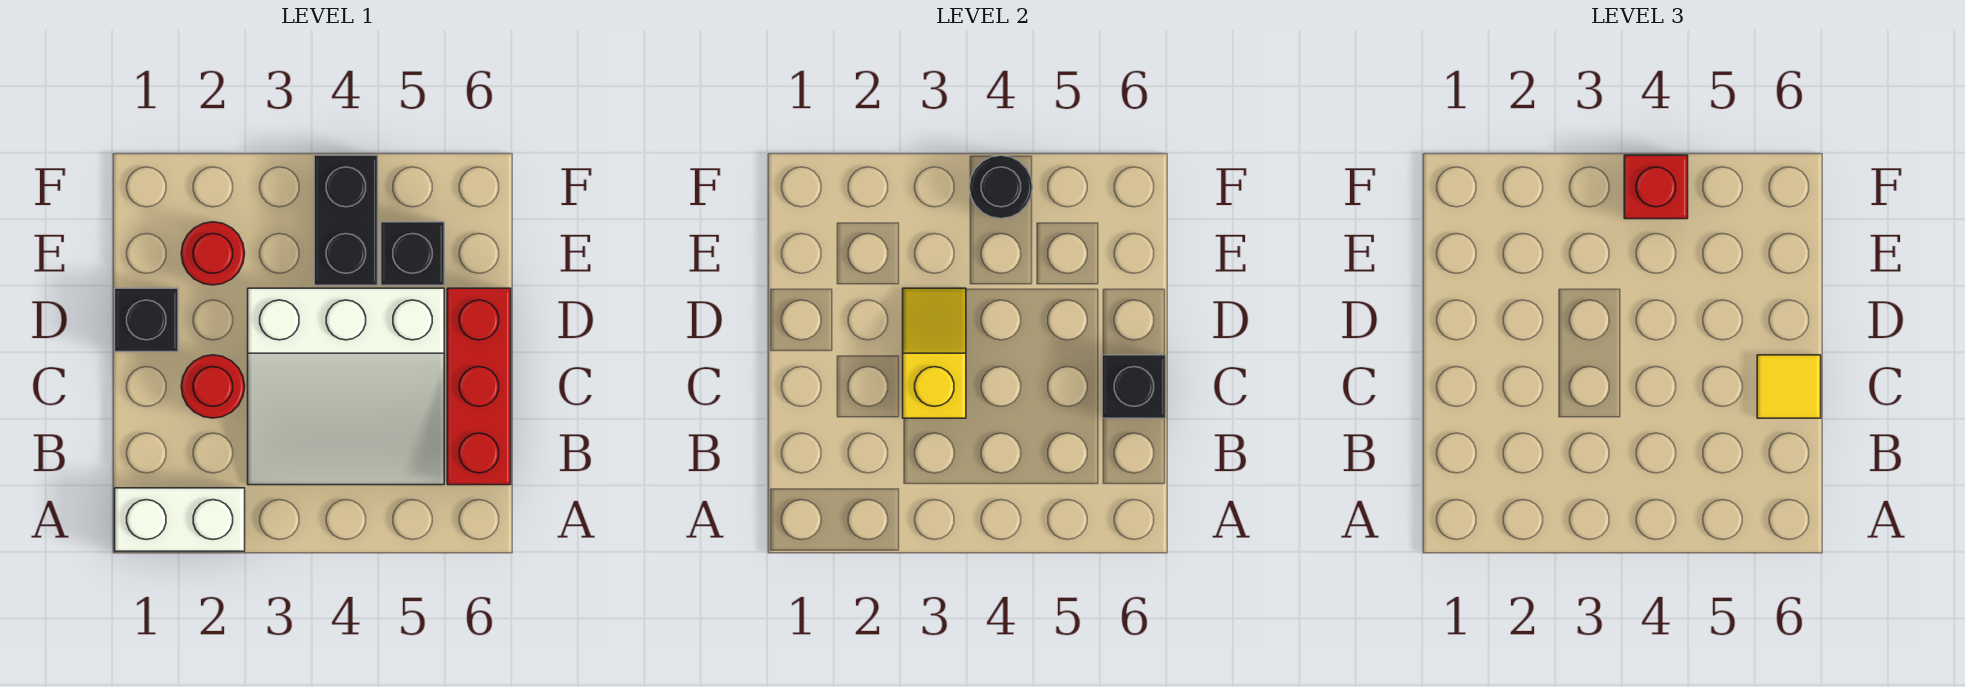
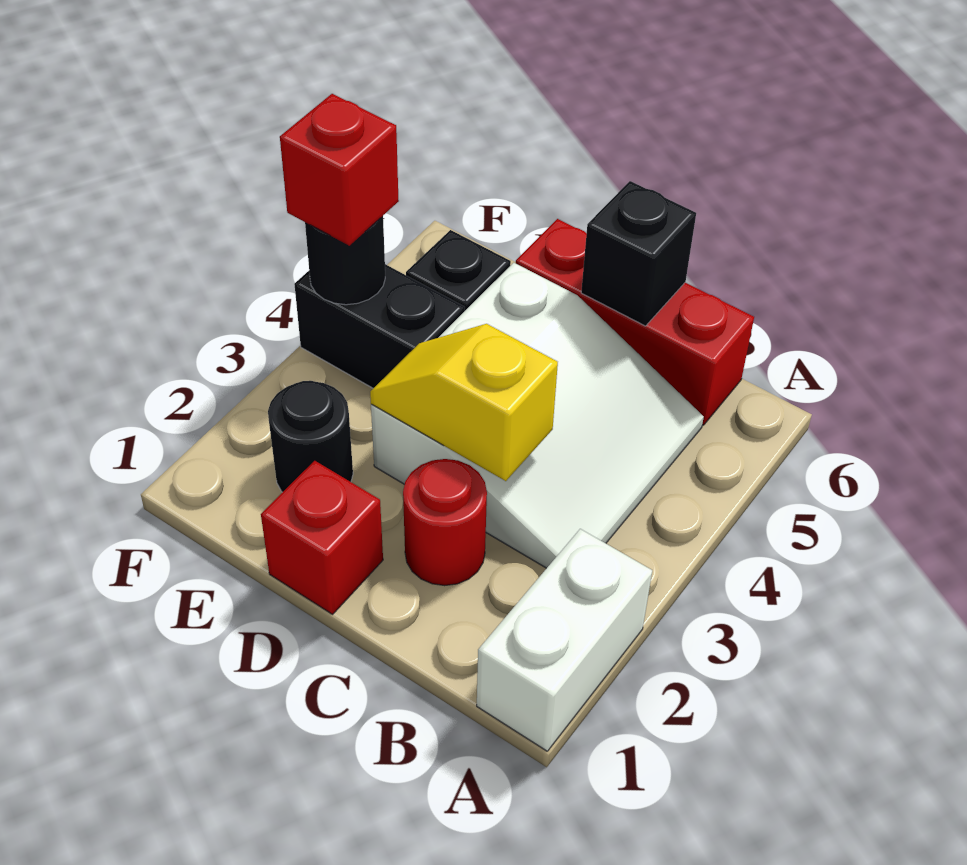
yellow tile C6 level 3 -> none
black brick D1 level 1 -> red brick D1 level 1
red round brick E2 level 1 -> black round brick E2 level 1

